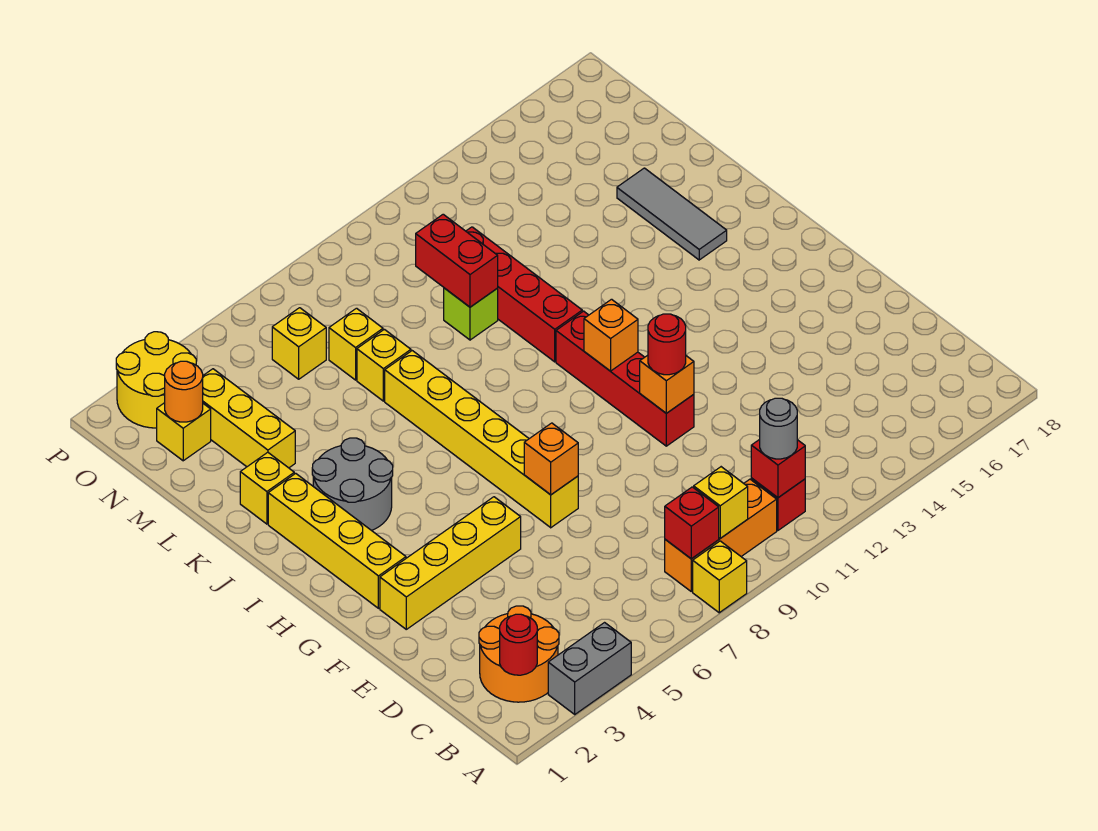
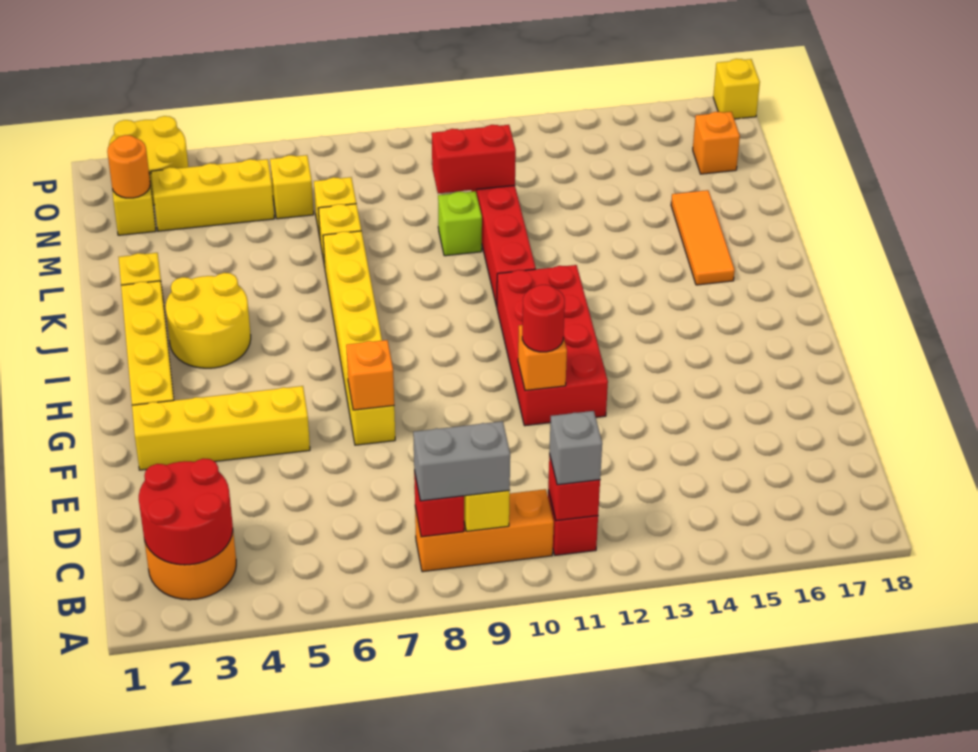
grey brick A3:A4 level 1 -> grey brick B8:B9 level 3
yellow brick A8 level 1 -> yellow brick P18 level 1
red round brick B2 level 2 -> red round brick B2:C3 level 2
grey round brick B11 level 3 -> grey brick B11 level 3
red brick F11:I11 level 1 -> red brick F11:I12 level 1
orange brick H11 level 2 -> orange brick N17 level 1
grey round brick I3:J4 level 1 -> yellow round brick I3:J4 level 1
grey tile J16:L16 level 1 -> orange tile J16:L16 level 1
yellow brick L3:N3 level 1 -> yellow brick N3:N5 level 1
red brick L10:M10 level 2 -> red brick M10:M11 level 2

